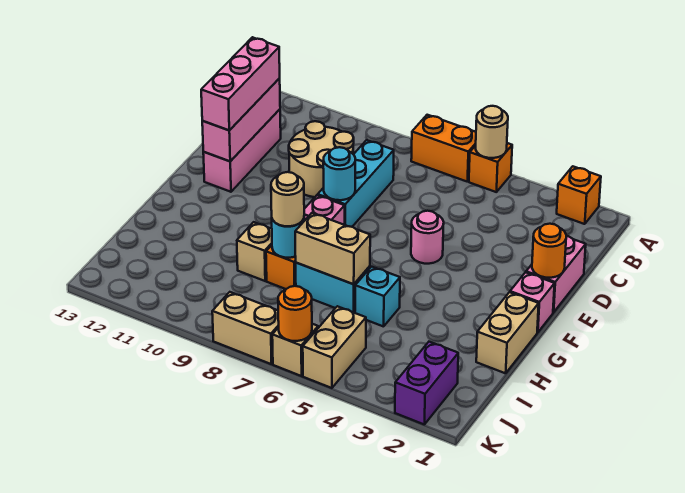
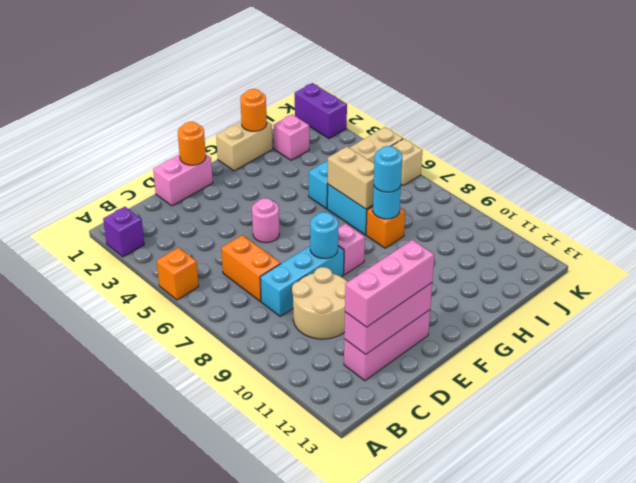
orange brick A2 level 1 -> purple brick A2 level 1
tan round brick A5 level 2 -> none
orange brick A6:A7 level 1 -> orange brick C6:C7 level 1
pink brick F1 level 1 -> pink brick I2 level 1
tan round brick H8 level 3 -> cyan round brick H8 level 3
tan brick H9 level 1 -> none
purple brick J2:K2 level 1 -> purple brick K1:K2 level 1
orange round brick K6 level 2 -> orange round brick H1 level 2
tan brick K7:K8 level 1 -> none

